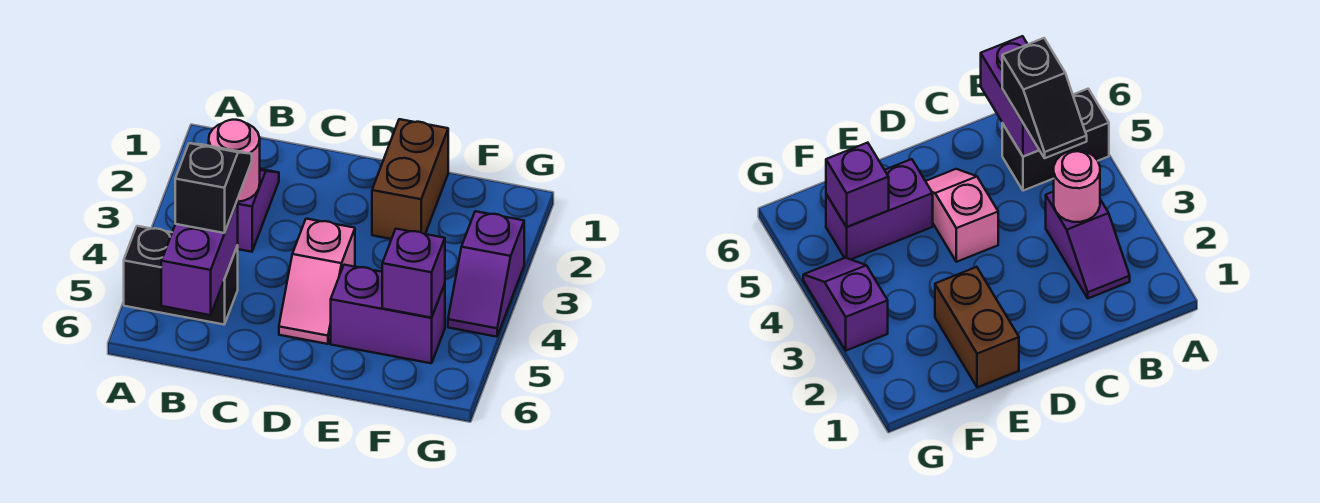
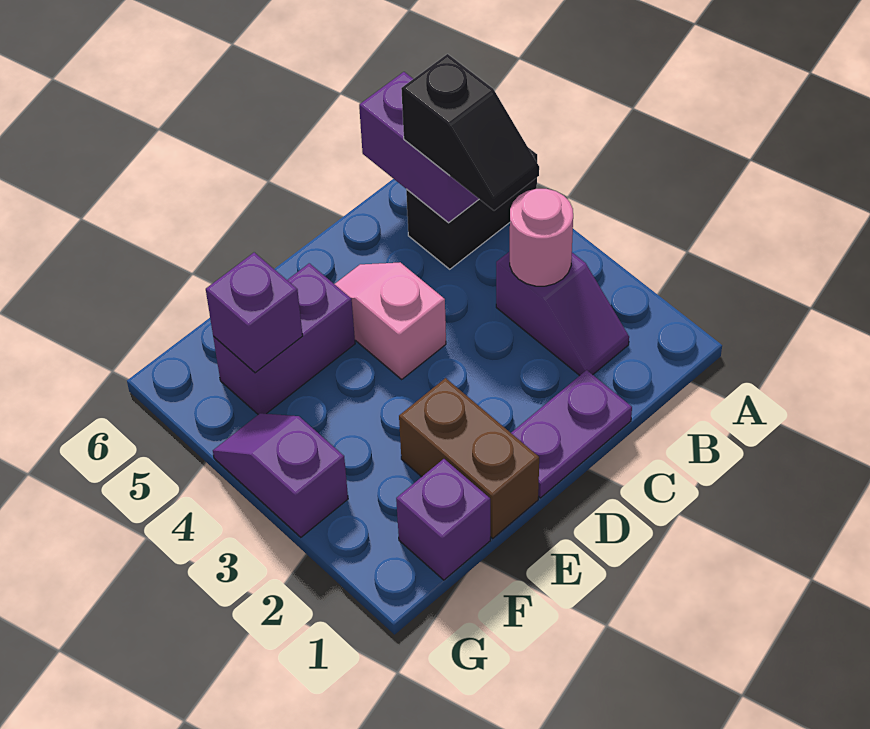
none -> purple plate C1:D1 level 1
none -> purple brick F1 level 1

